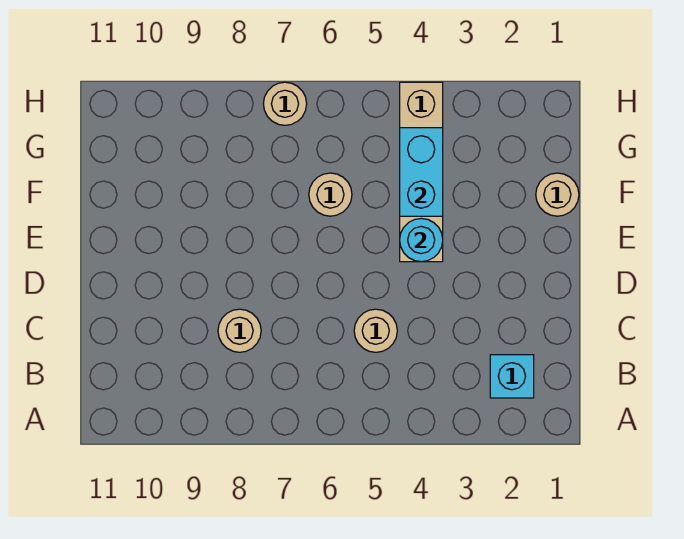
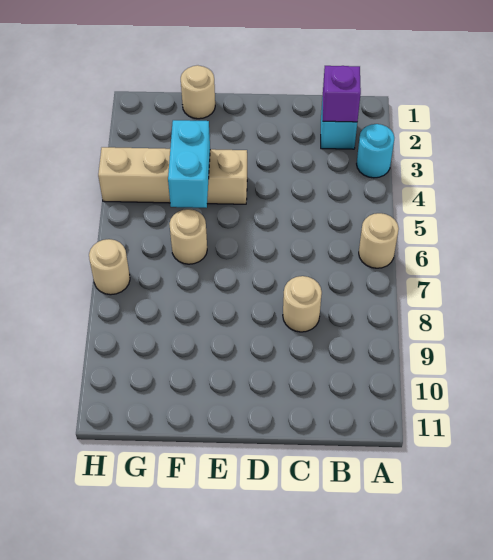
none -> purple brick B2 level 2
tan round brick C5 level 1 -> tan round brick A6 level 1
cyan round brick E4 level 2 -> cyan round brick A3 level 1
cyan brick F4:G4 level 2 -> cyan brick F4:F5 level 2

